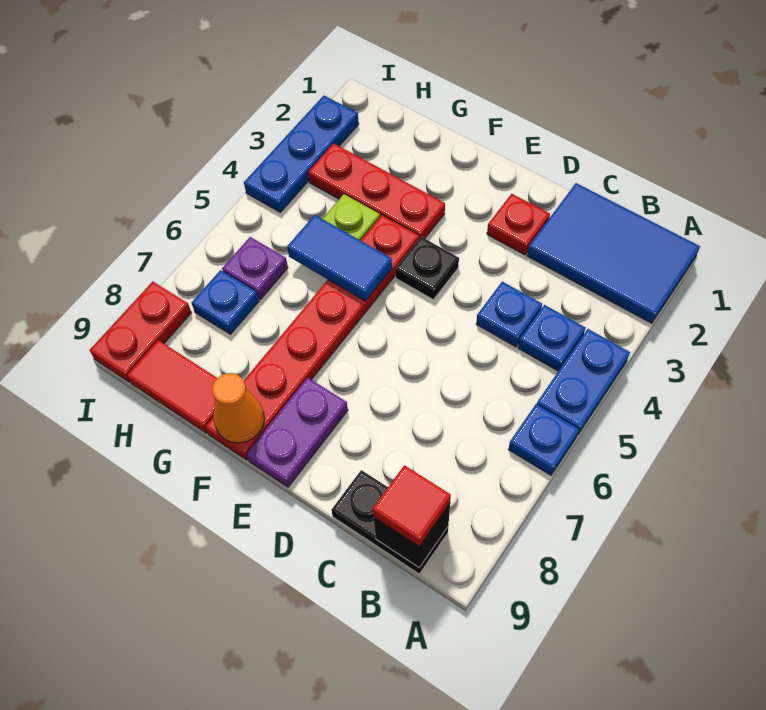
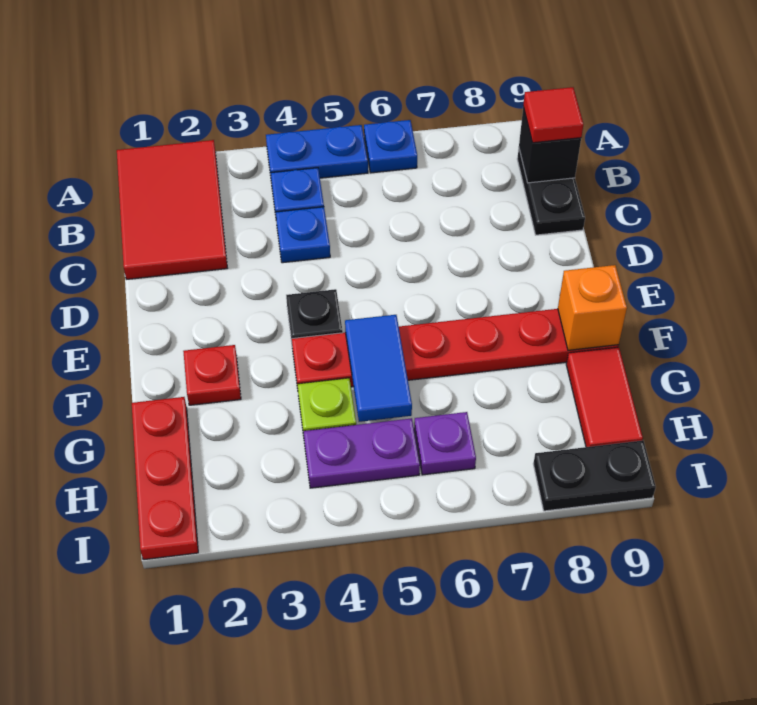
blue tile A1:C2 level 1 -> red tile A1:C2 level 1
red plate D2 level 1 -> red plate F2 level 1
purple plate E8:E9 level 1 -> purple plate H4:H5 level 1
red plate F3:H3 level 1 -> red plate G1:I1 level 1
orange cone F9 level 2 -> orange brick F9 level 2
blue plate H7 level 1 -> none
blue plate I2:I4 level 1 -> none
red plate I8:I9 level 1 -> black plate I8:I9 level 1

